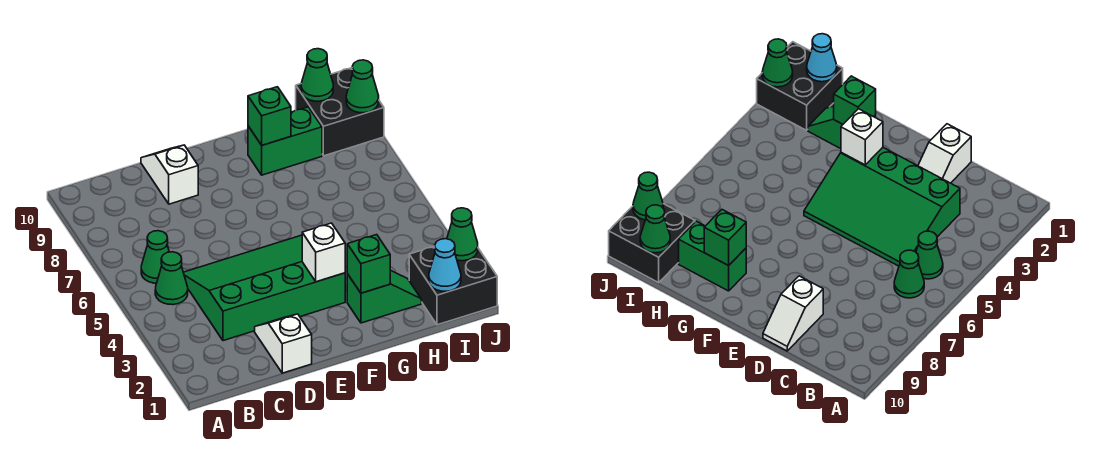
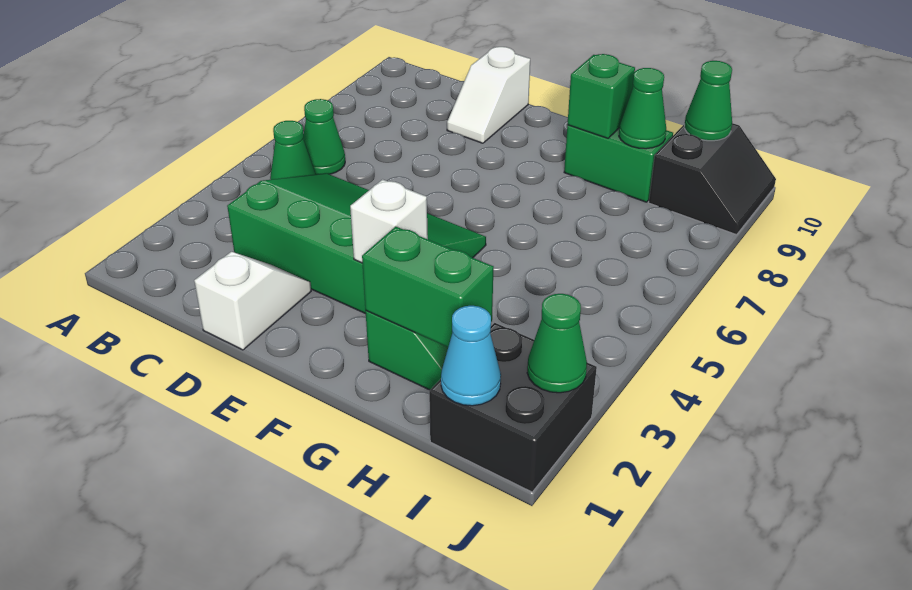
white slope D9:D10 level 1 top 9 -> white slope D9:D10 level 1 top 10
green brick G2 level 2 -> green brick G2:H2 level 2
black brick I9:J10 level 1 -> black slope I9:J10 level 1 top I
green cone J9 level 2 -> green cone H9 level 2

